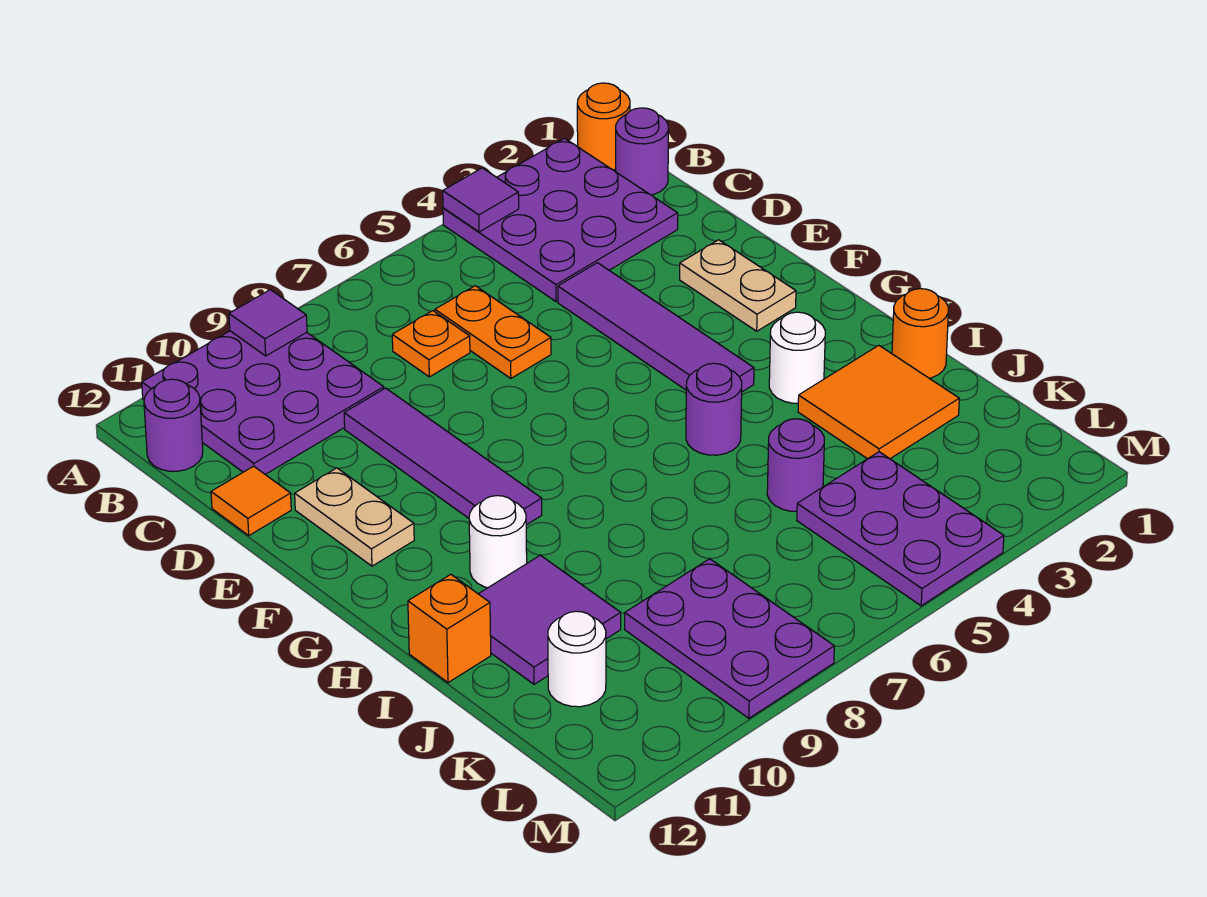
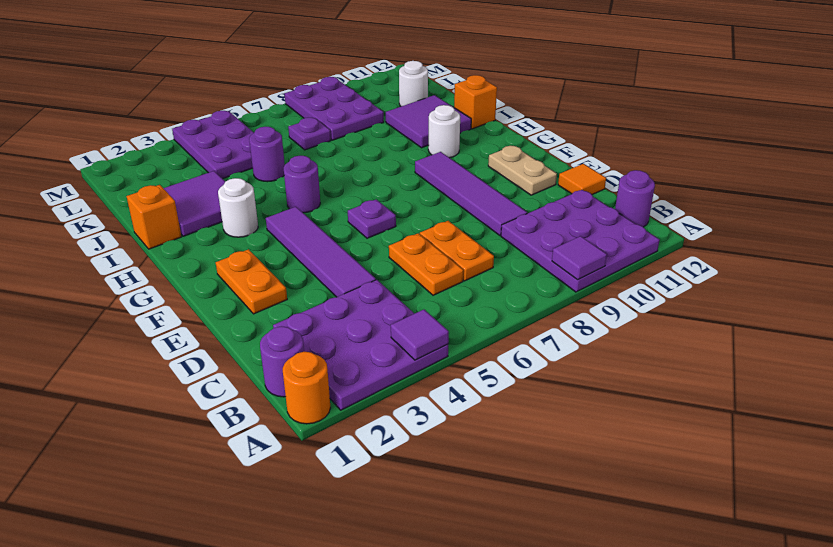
orange plate C7 level 1 -> orange plate C7:D7 level 1
tan plate E2:F2 level 1 -> orange plate E2:F2 level 1
none -> purple plate F6 level 1
orange round brick I1 level 1 -> orange brick I1 level 1
orange tile I2:J3 level 1 -> purple tile I2:J3 level 1
none -> purple plate K7 level 1

